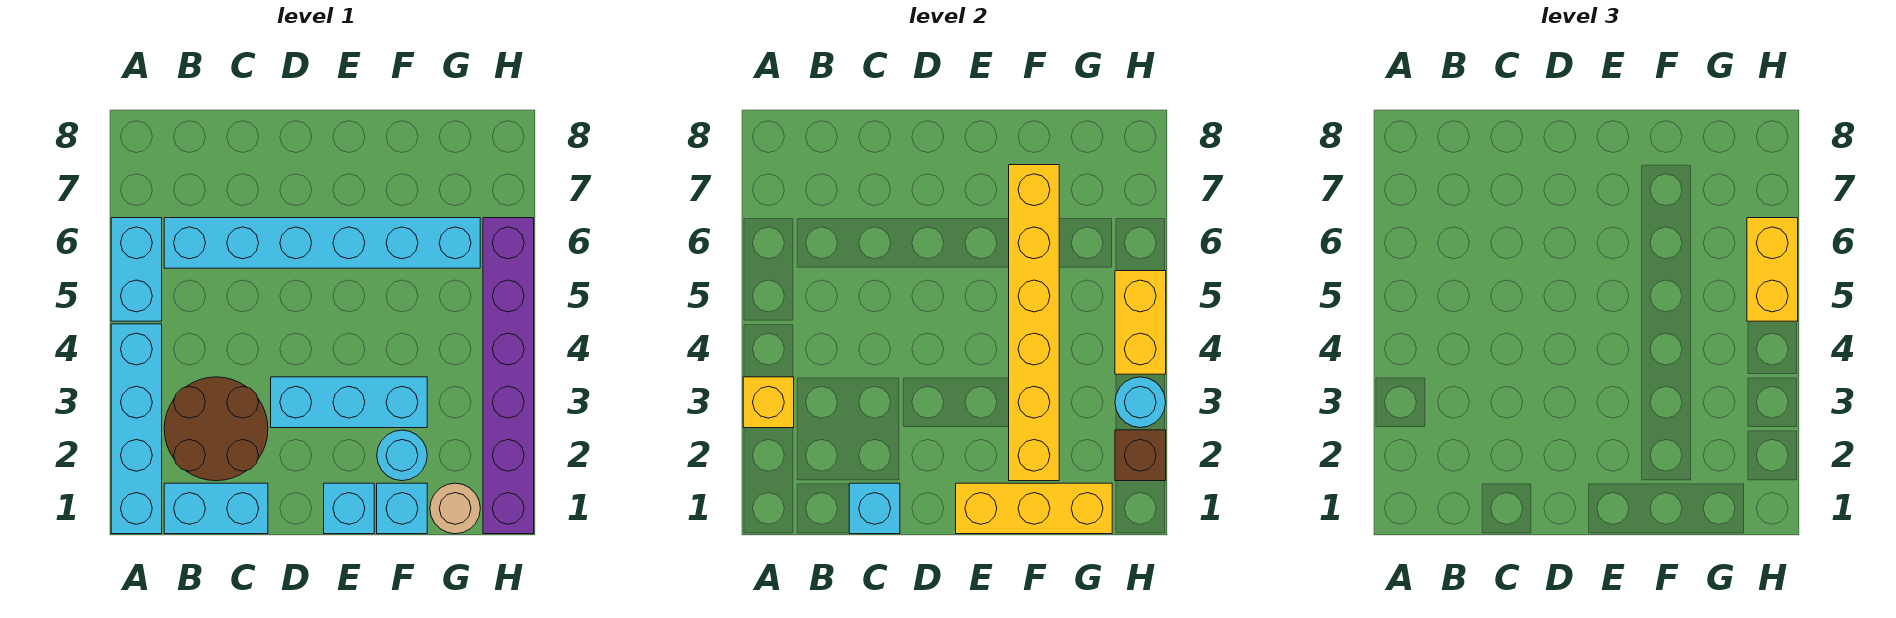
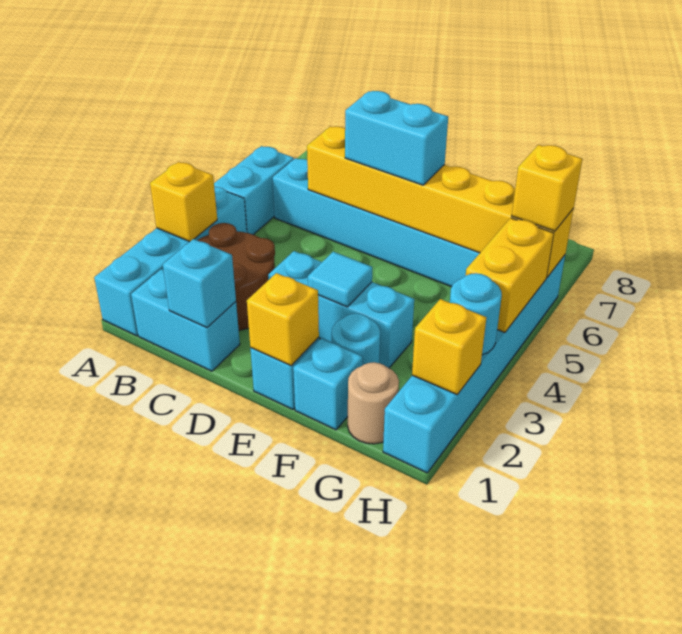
none -> cyan brick D6:E6 level 3
yellow brick E1:G1 level 2 -> yellow brick E1 level 2
none -> cyan tile E3 level 2
yellow brick F2:F7 level 2 -> yellow brick C6:H6 level 2
purple brick H1:H6 level 1 -> cyan brick H1:H6 level 1
brown brick H2 level 2 -> yellow brick H2 level 2
yellow brick H5:H6 level 3 -> yellow brick H6 level 3

